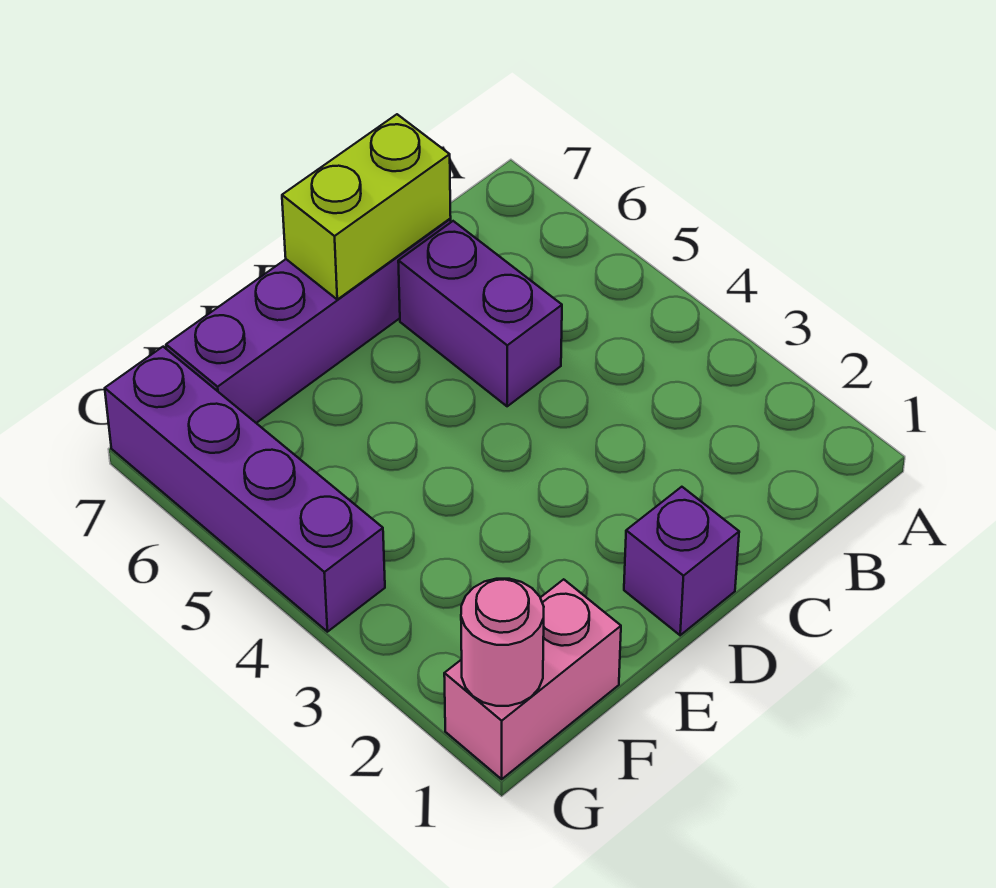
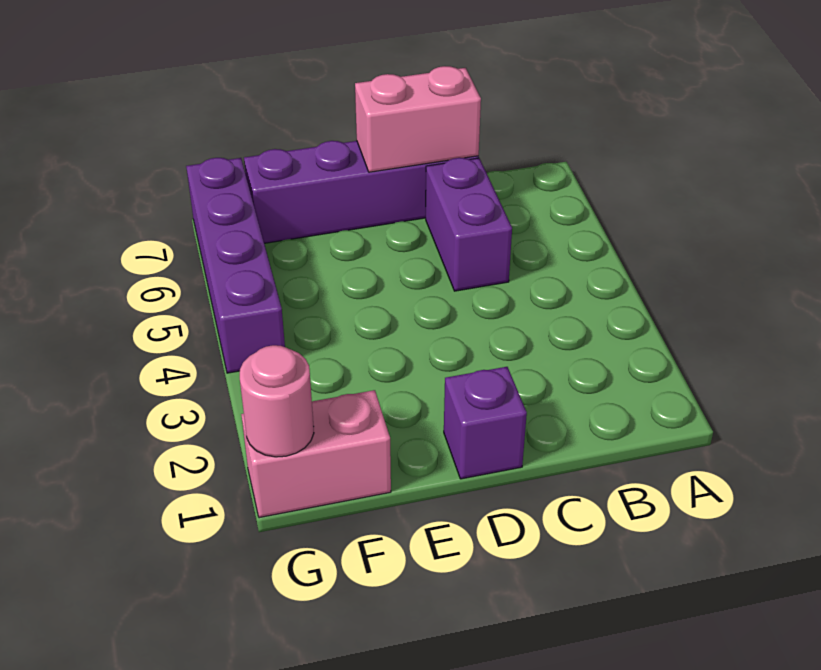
lime brick C7:D7 level 2 -> pink brick C7:D7 level 2

